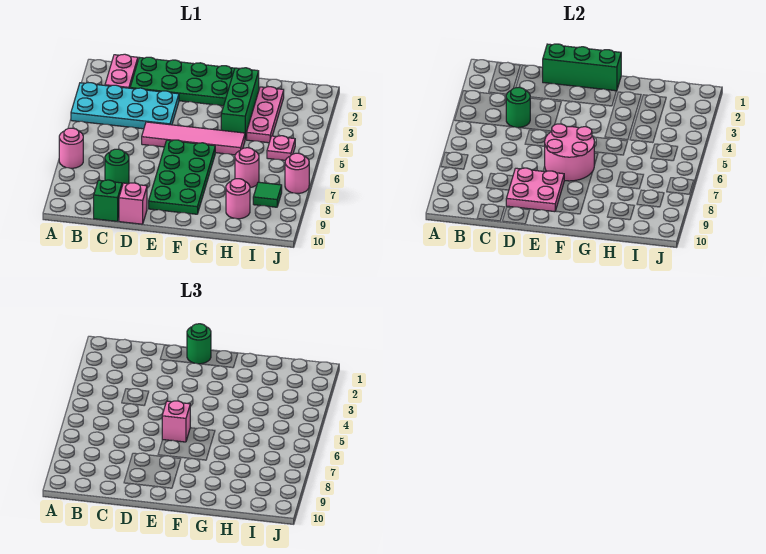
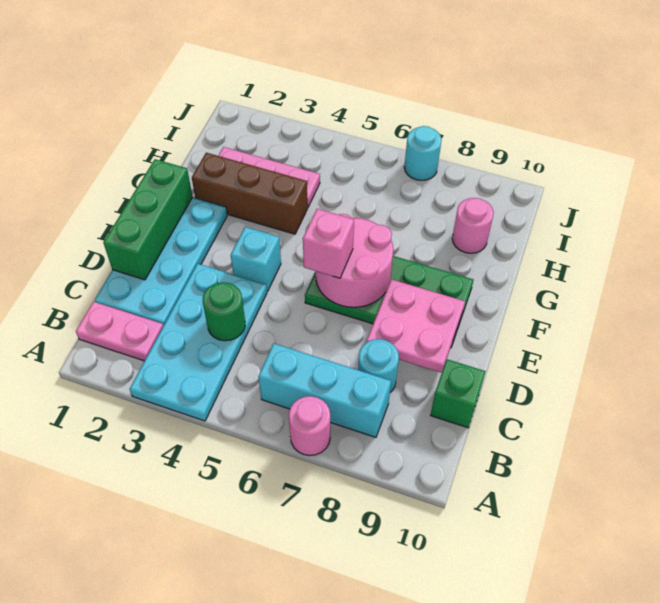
none -> cyan brick B6:B8 level 1
green plate C1:F2 level 1 -> cyan plate C1:F2 level 1
green round brick C8 level 1 -> cyan round brick C8 level 1
pink tile D5:G5 level 1 -> none
pink brick D10 level 1 -> none
green round brick E1 level 3 -> none
none -> cyan brick E4 level 1
green brick G2:G4 level 1 -> brown brick G2:G4 level 1
pink round brick H7 level 1 -> none
pink plate I5 level 1 -> none
green tile I8 level 1 -> none
pink round brick J7 level 1 -> cyan round brick J7 level 1

